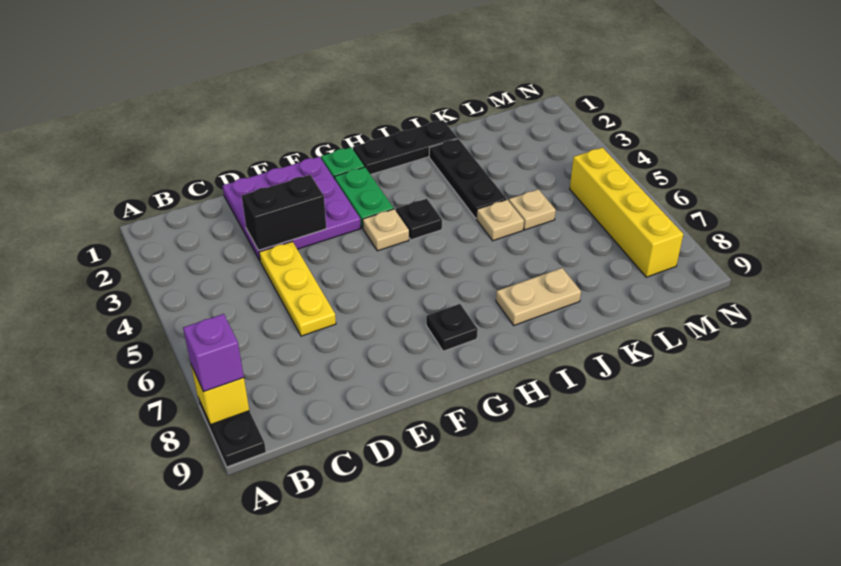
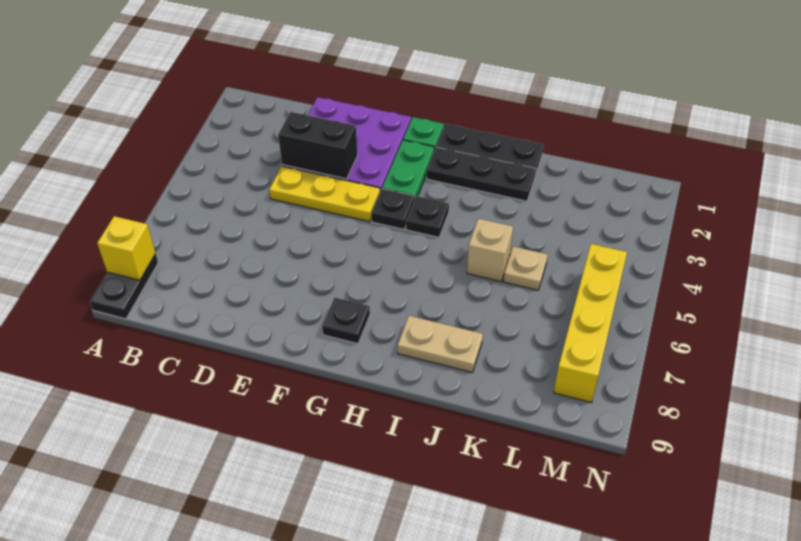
purple brick A8 level 3 -> none
yellow plate D4:D6 level 1 -> yellow plate D4:F4 level 1
tan plate G4 level 1 -> black plate G4 level 1
black plate J2:J4 level 1 -> black plate H2:J2 level 1
tan plate J5 level 1 -> tan brick J5 level 1

